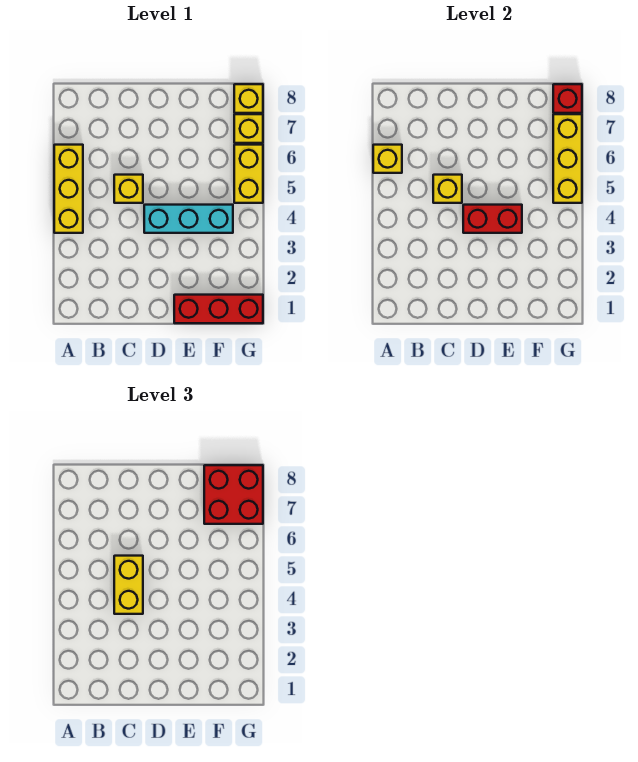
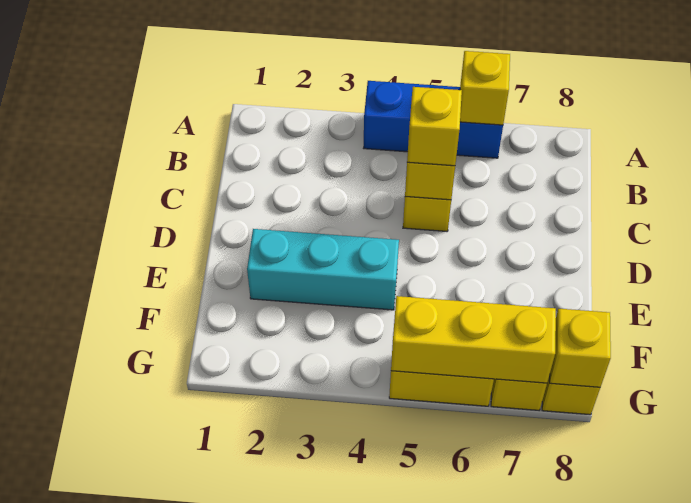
yellow brick A4:A6 level 1 -> blue brick A4:A6 level 1
yellow brick C4:C5 level 3 -> yellow brick C5 level 3
cyan brick D4:F4 level 1 -> cyan brick E2:E4 level 1
red brick D4:E4 level 2 -> none
red brick E1:G1 level 1 -> none
red brick F7:G8 level 3 -> none
red brick G8 level 2 -> yellow brick G8 level 2

